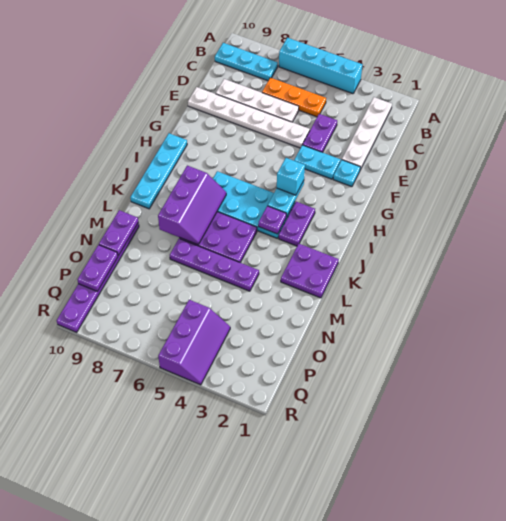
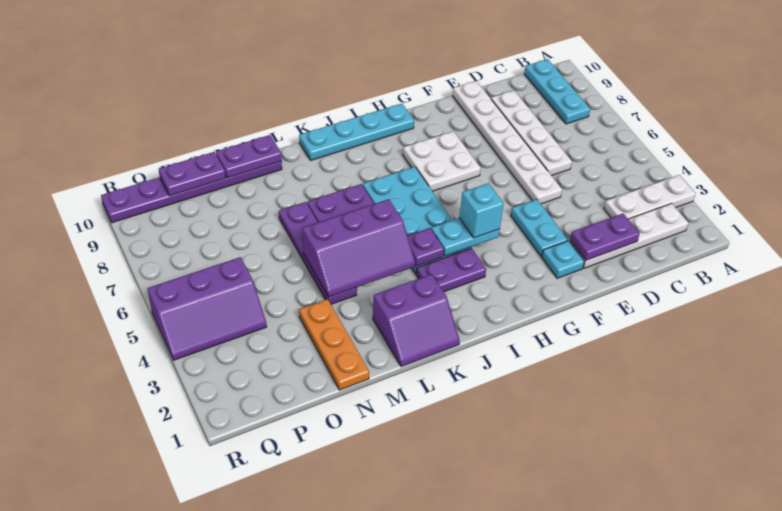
none -> white plate A3:C3 level 1
cyan brick A4:A7 level 1 -> none
orange plate C5:C7 level 1 -> orange plate N1:N3 level 1
purple plate D4:E4 level 1 -> purple plate D2:E2 level 2
none -> white plate G7:H8 level 1
purple slope J7:L8 level 2 top 8 -> purple slope K4:M5 level 2 top 5
purple plate K1:L2 level 1 -> purple slope K1:L2 level 1 top 2

